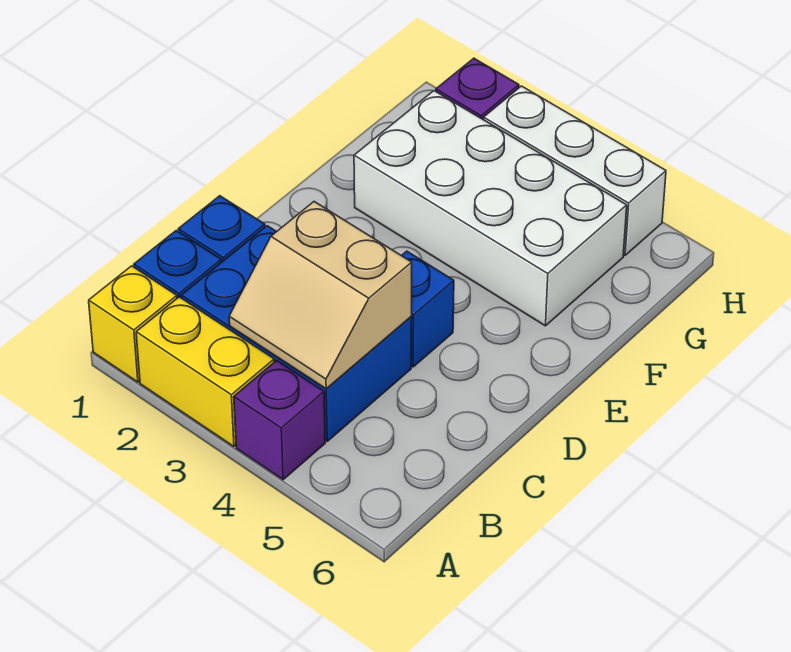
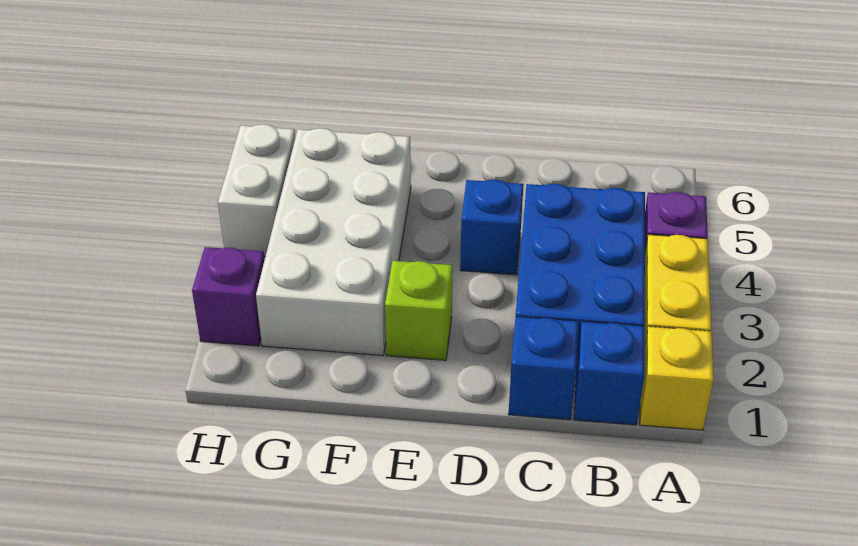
tan slope B3:C4 level 2 top C -> none
none -> lime brick E2 level 1
white brick H3:H5 level 1 -> white brick H4:H5 level 1

